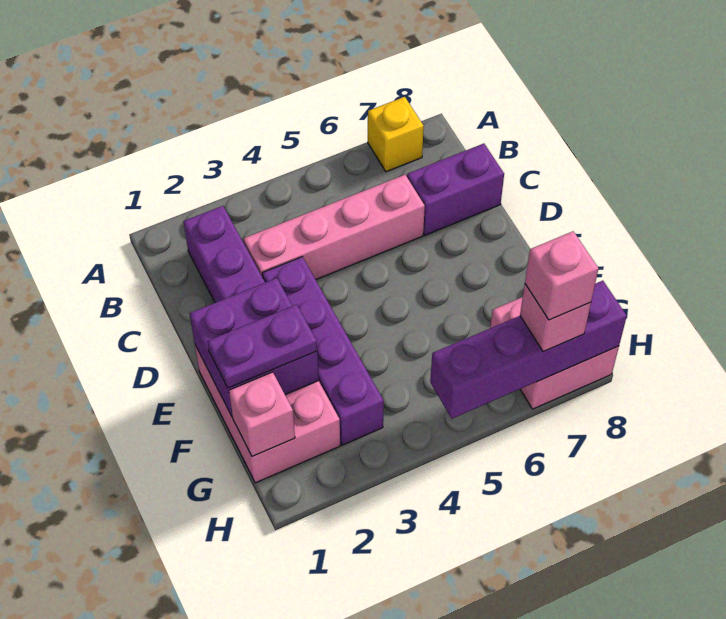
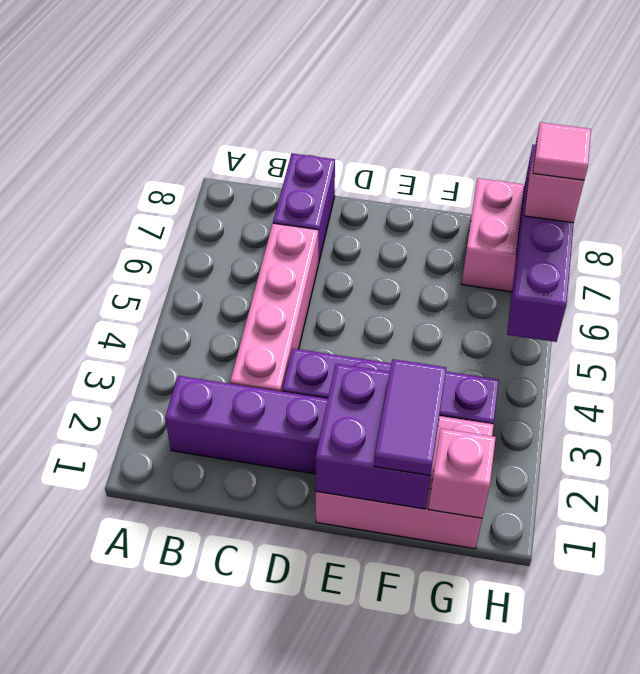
yellow brick A7 level 1 -> none
purple plate F1:F2 level 3 -> purple tile F1:F2 level 3
pink brick H7 level 4 -> pink tile H7 level 4

